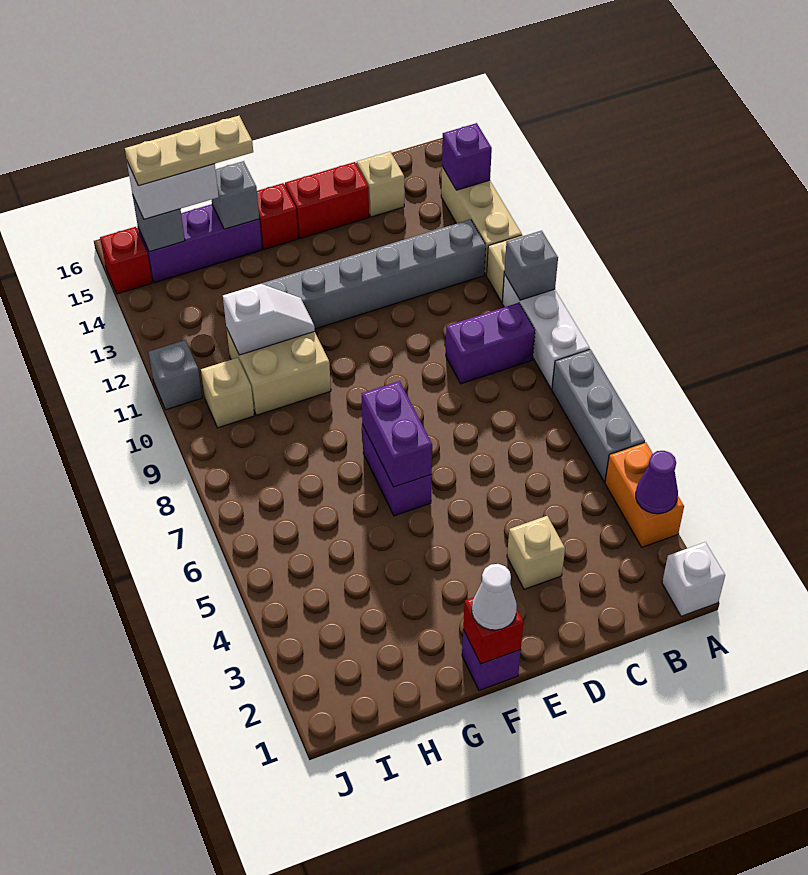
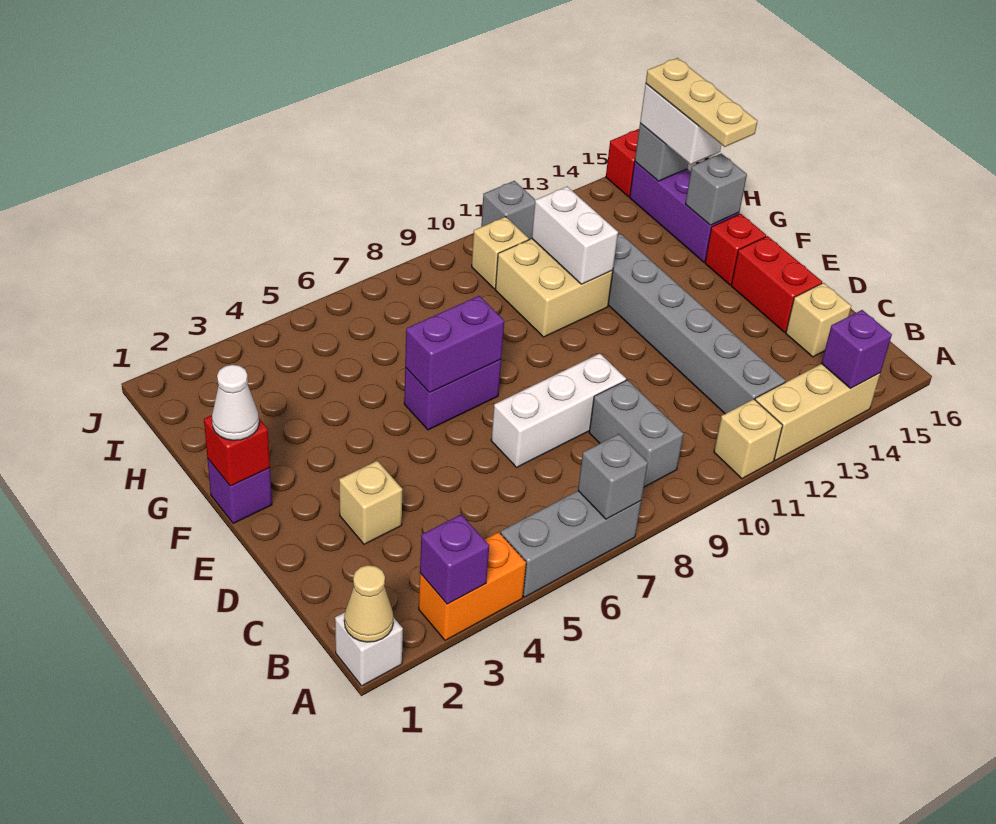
none -> tan cone A1 level 2
purple cone A3 level 2 -> purple brick A3 level 2
white brick A8:A10 level 1 -> white brick D7:D9 level 1
grey brick A10 level 2 -> grey brick A7 level 2
purple brick B9:C9 level 1 -> grey brick B9:C9 level 1
white slope G11:H11 level 2 top H -> white brick G11:H11 level 2

